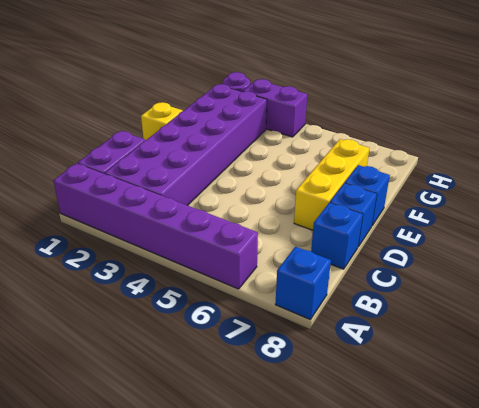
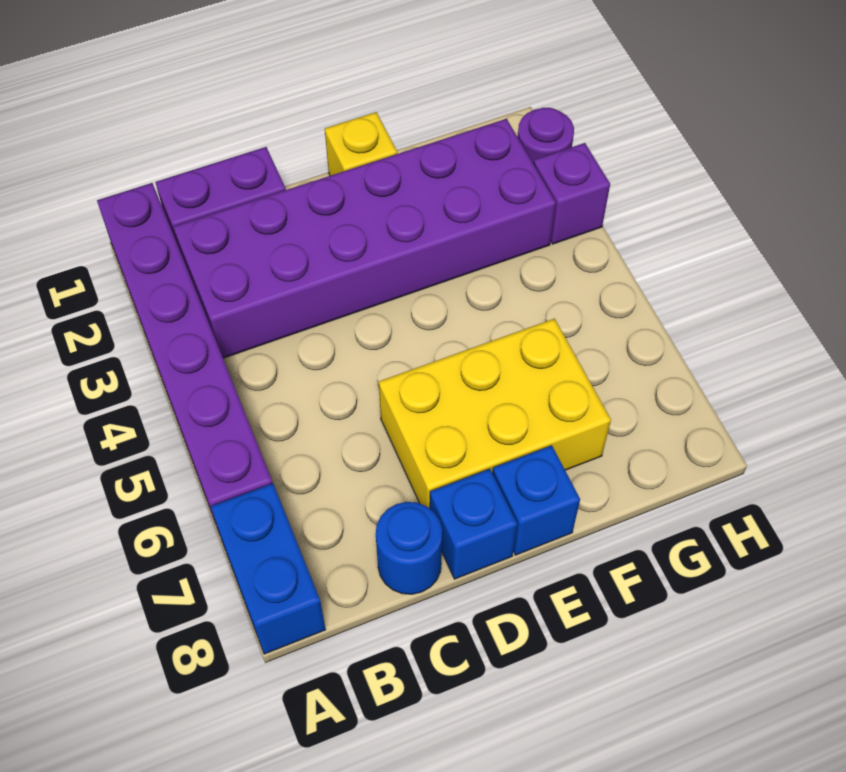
blue brick A8 level 1 -> blue brick A7:A8 level 1
blue brick C8 level 1 -> blue round brick C8 level 1
yellow brick D7:F7 level 1 -> yellow brick D6:F7 level 1
purple brick H3:H4 level 1 -> purple brick H3 level 1

